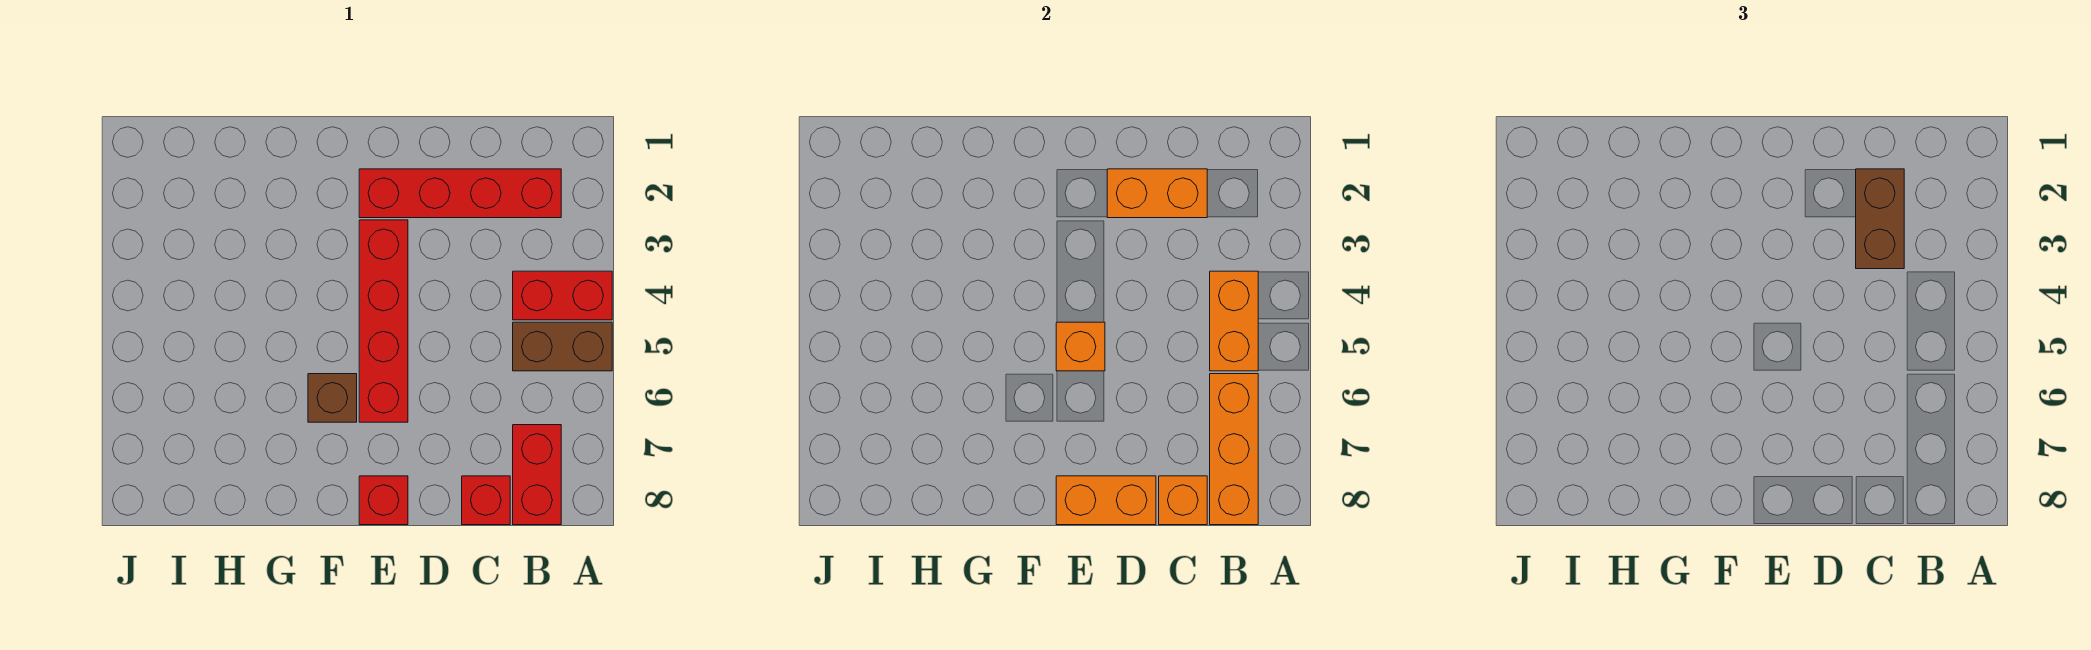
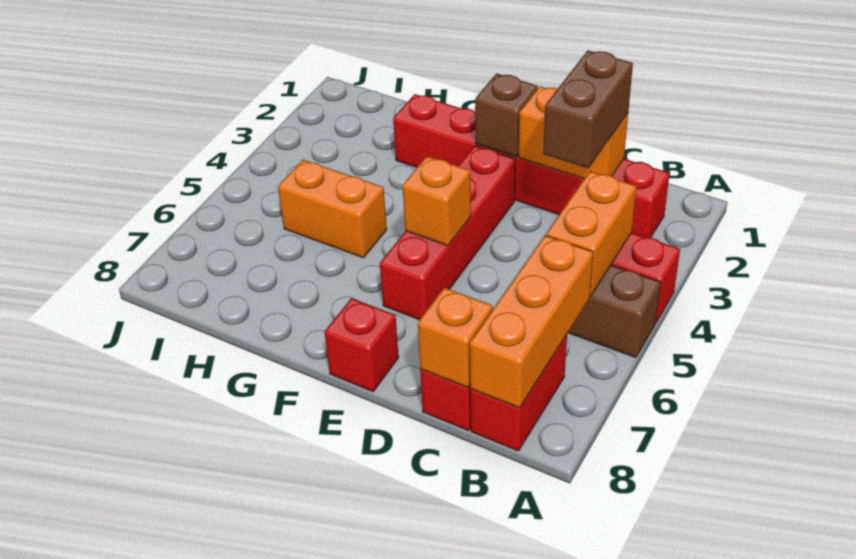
red brick B2:E2 level 1 -> red brick B2:G2 level 1
orange brick D8:E8 level 2 -> orange brick G5:H5 level 1
brown brick F6 level 1 -> brown brick E2 level 2

